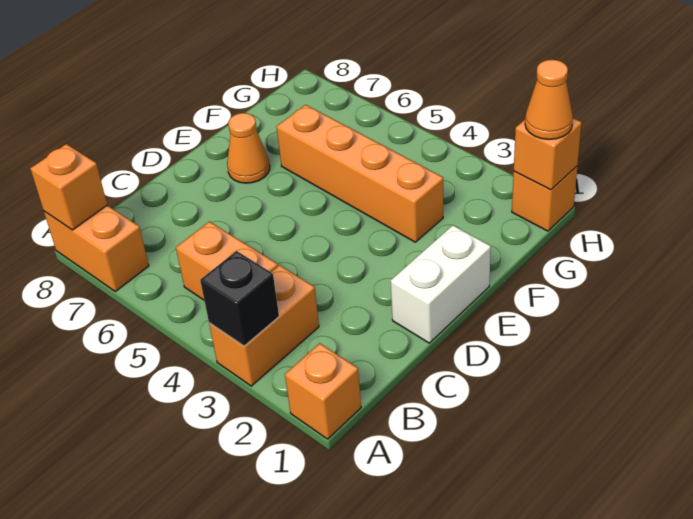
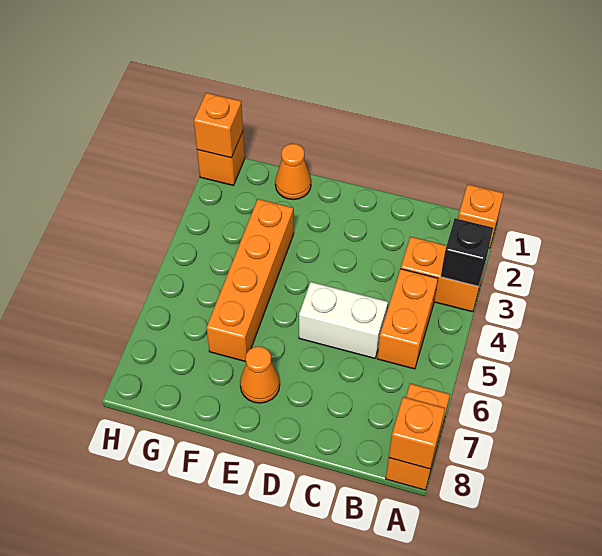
white brick D1:E1 level 1 -> white brick C5:D5 level 1
orange cone H1 level 3 -> orange cone F1 level 1

